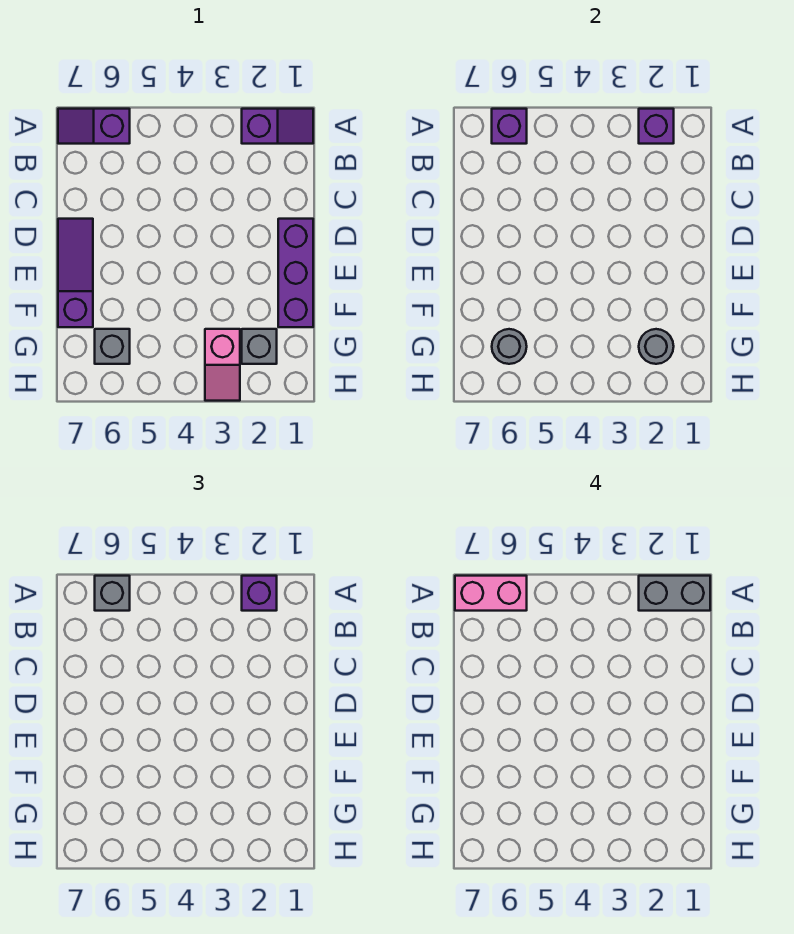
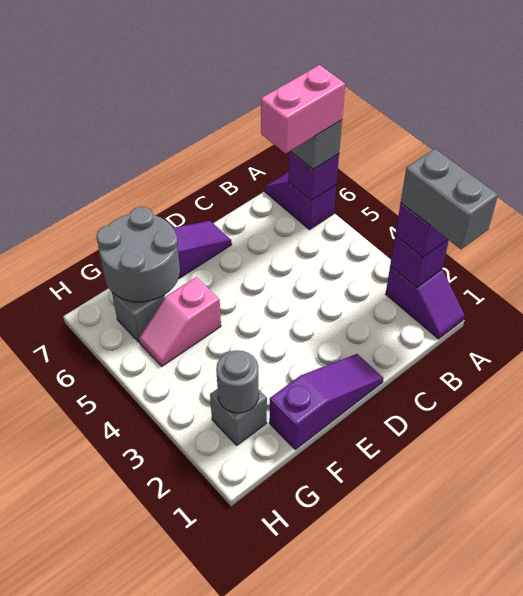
pink brick A6:A7 level 4 -> pink brick A6:B6 level 4
purple brick D1:F1 level 1 -> purple slope D1:F1 level 1 top F
pink slope G3:H3 level 1 top G -> pink slope F5:G5 level 1 top F
grey round brick G6 level 2 -> grey round brick F6:G7 level 2

